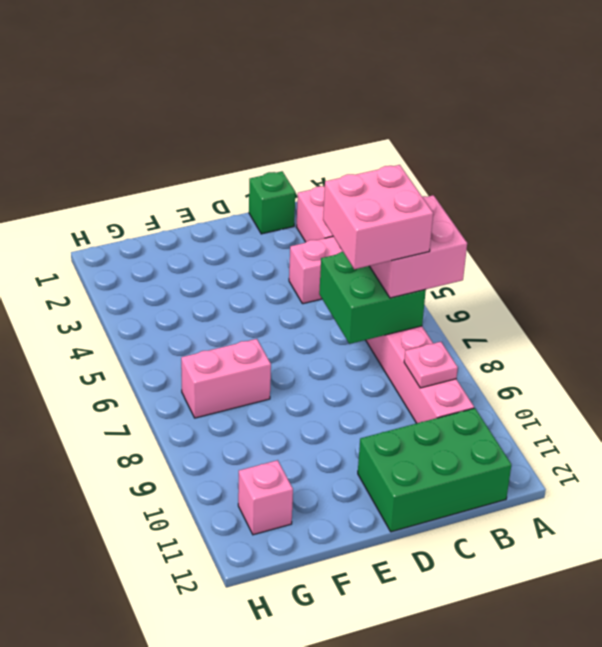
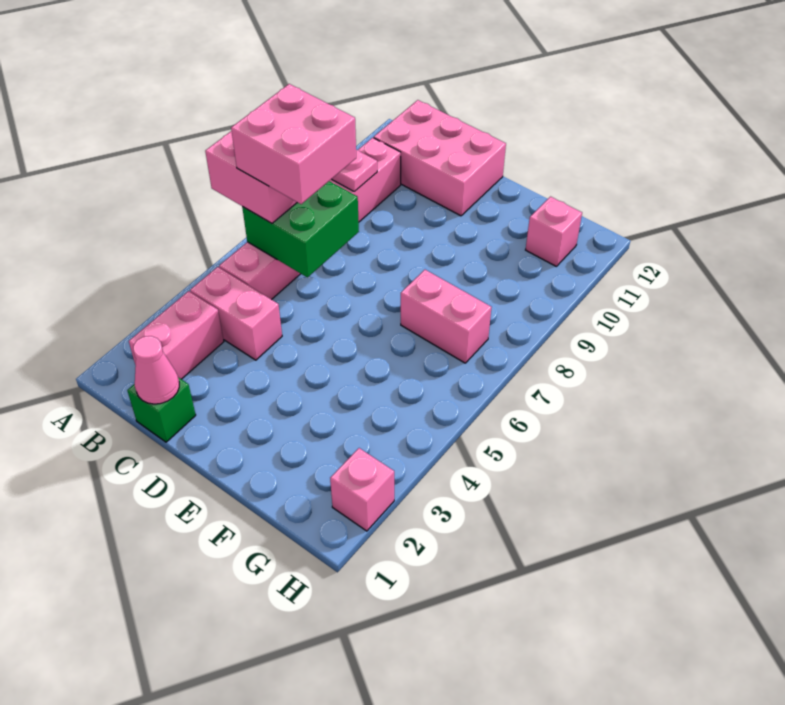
green brick B11:D12 level 1 -> pink brick B11:D12 level 1
none -> pink cone C1 level 2
none -> pink brick H2 level 1

